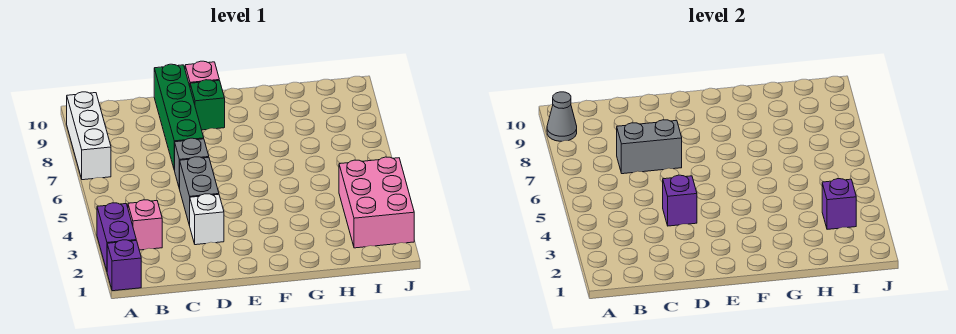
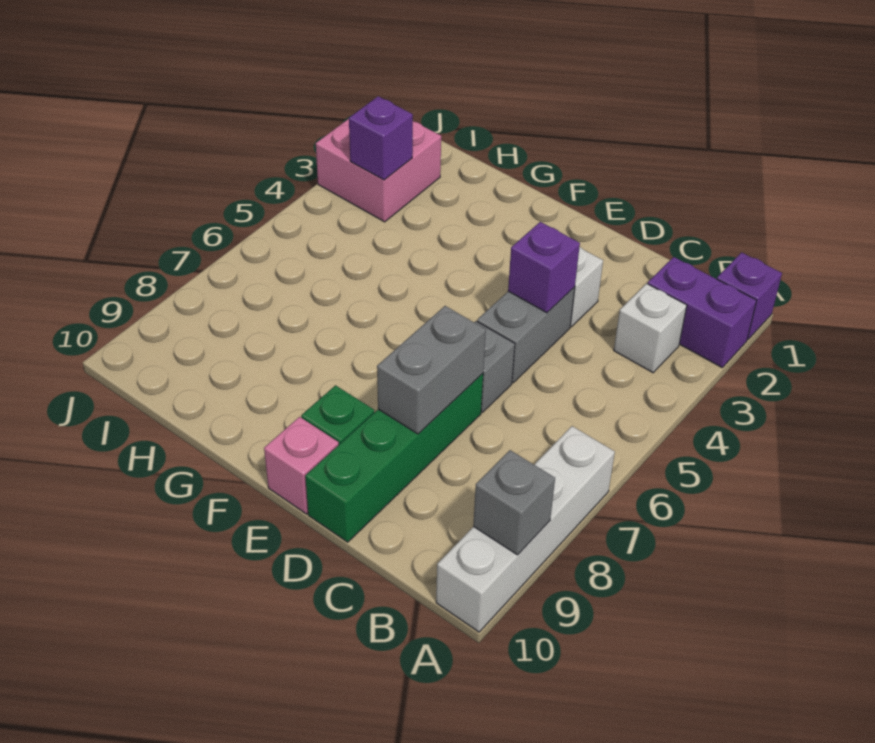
purple brick A2:A3 level 1 -> purple brick A2:B2 level 1
white brick A7:A9 level 1 -> white brick A7:A10 level 1
grey cone A9 level 2 -> grey brick A9 level 2
pink brick B3 level 1 -> white brick B3 level 1
grey brick C7:D7 level 2 -> grey brick D7:D8 level 2
pink brick I2:J4 level 1 -> pink brick I2:J3 level 1

